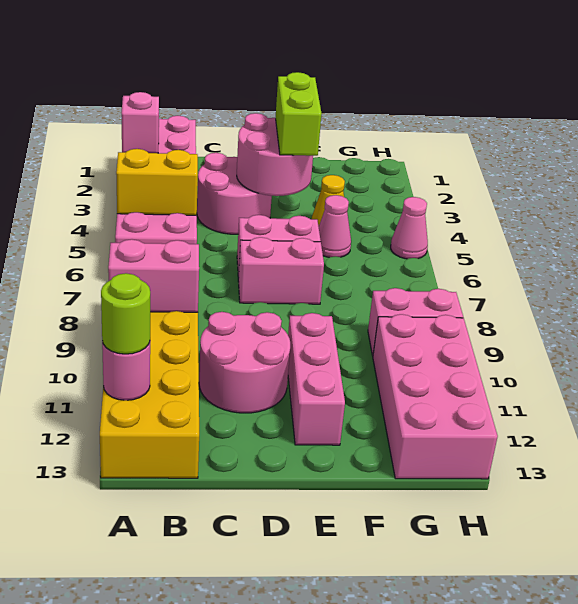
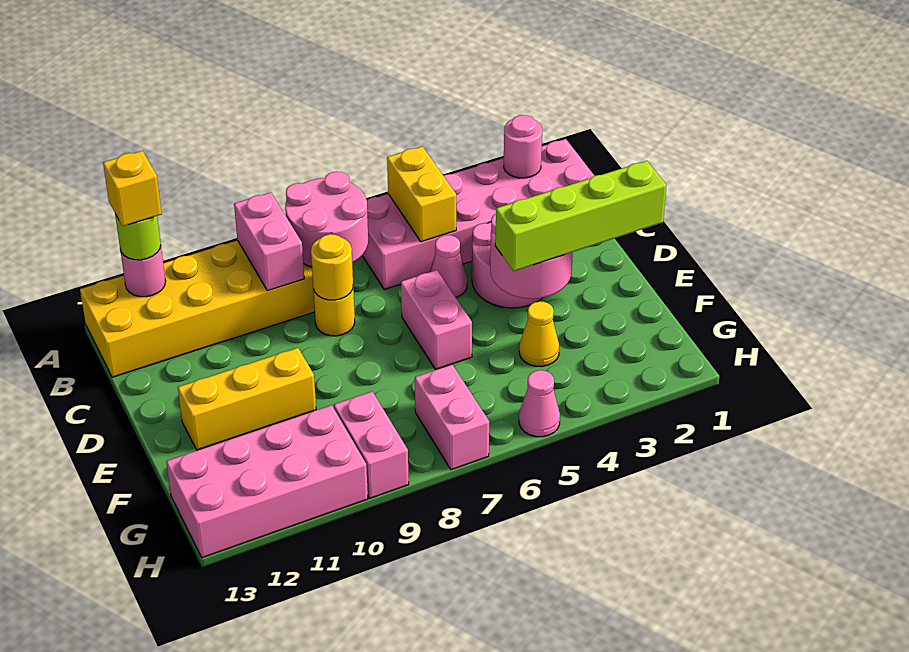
pink brick A2 level 2 -> pink round brick A2 level 2
none -> yellow brick A12 level 4
none -> yellow round brick C8 level 1
none -> yellow round brick C8 level 2
pink round brick C10:D11 level 1 -> pink round brick A7:B8 level 2
pink brick D7:E7 level 1 -> pink brick G7:H7 level 1
lime brick E3:E4 level 3 -> lime brick E1:E4 level 3
pink brick E10:E12 level 1 -> yellow brick E10:E12 level 1
pink cone F5 level 1 -> pink cone C5 level 1

